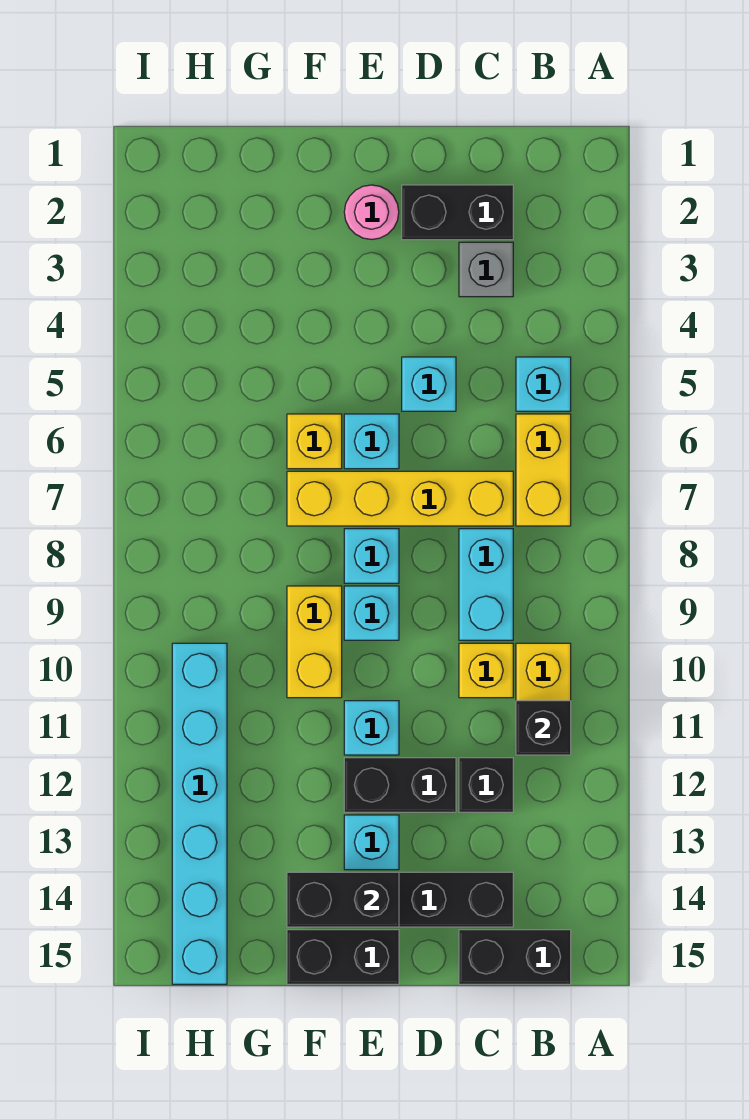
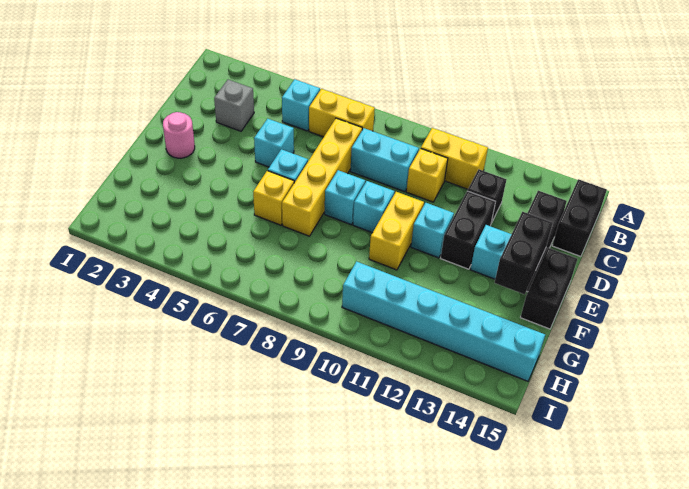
black brick B11 level 2 -> none
black brick C2:D2 level 1 -> none
yellow brick F9:F10 level 1 -> yellow brick E10:F10 level 1

